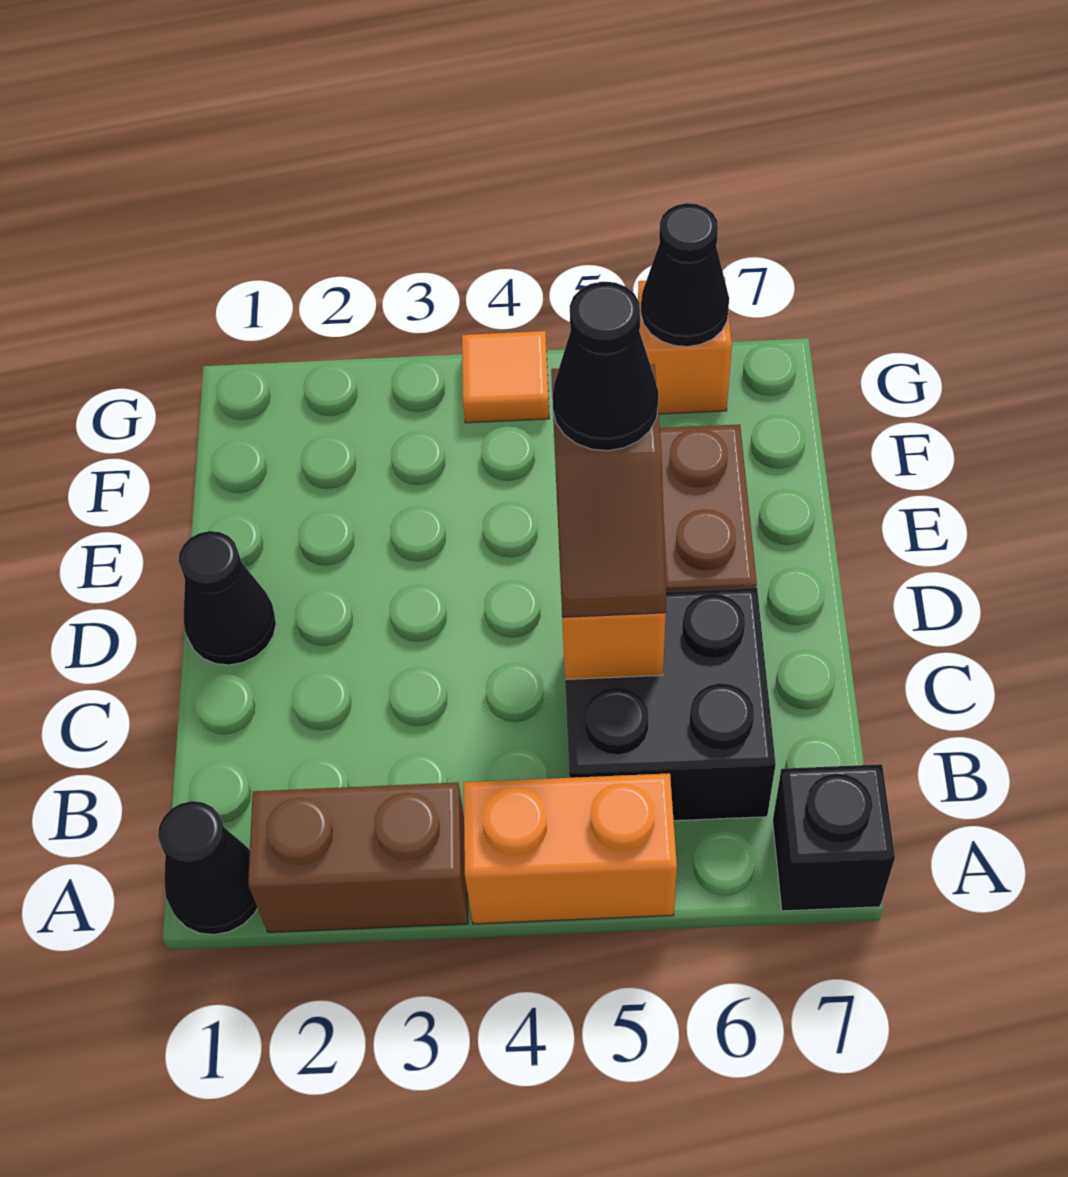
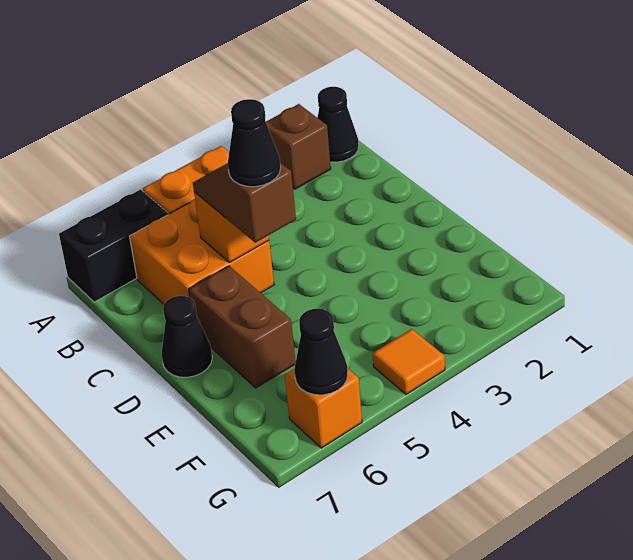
brown brick A2:A3 level 1 -> brown brick A2 level 1
black brick A7 level 1 -> black brick A6:A7 level 1
black brick B5:C6 level 1 -> orange brick B5:C6 level 1
black cone D1 level 1 -> black cone D7 level 1

